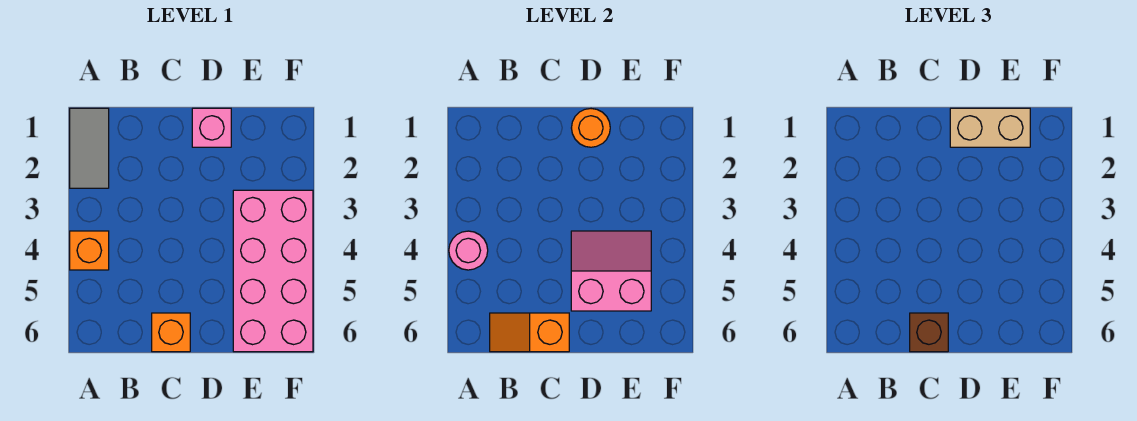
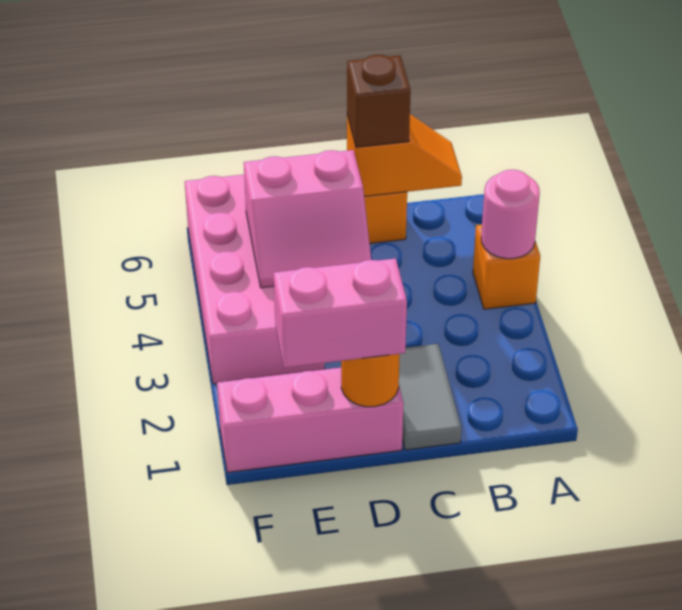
grey tile A1:A2 level 1 -> grey tile C1:C2 level 1
pink brick D1 level 1 -> pink brick D1:F1 level 1
tan brick D1:E1 level 3 -> pink brick D1:E1 level 3

